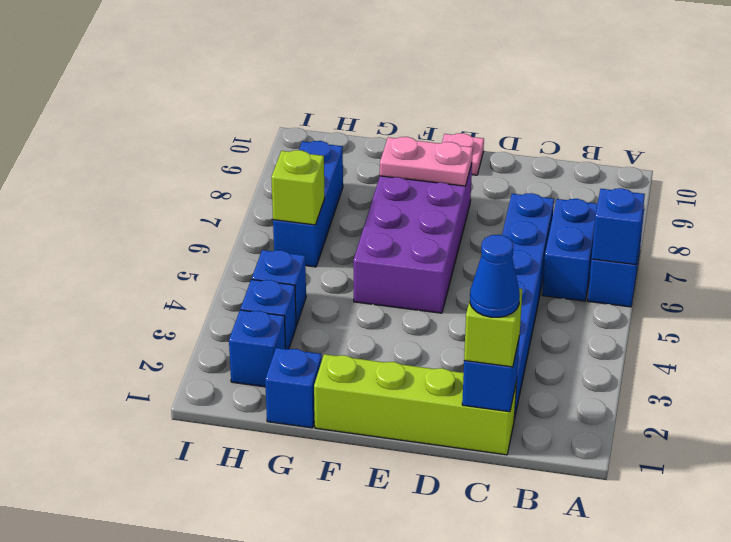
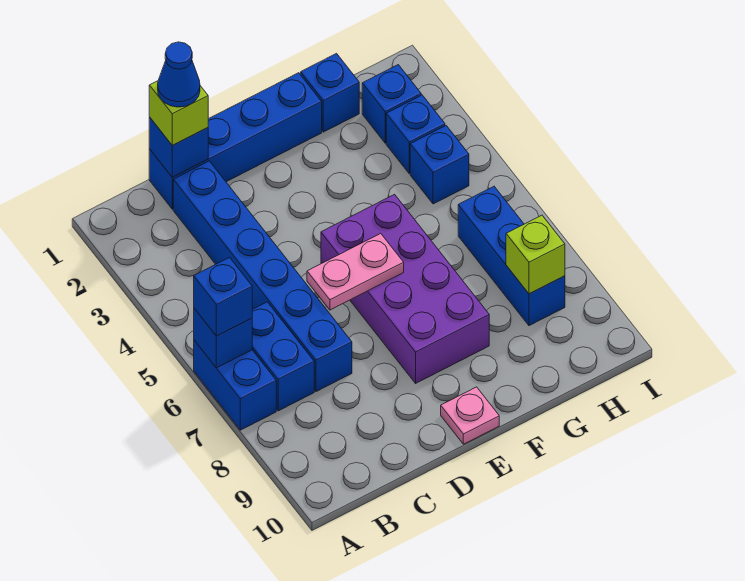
none -> blue brick A6 level 3
lime brick C1:F1 level 1 -> blue brick C1:F1 level 1
pink plate E8:F8 level 2 -> pink plate D6:E6 level 2
lime brick H6 level 2 -> lime brick H8 level 2

